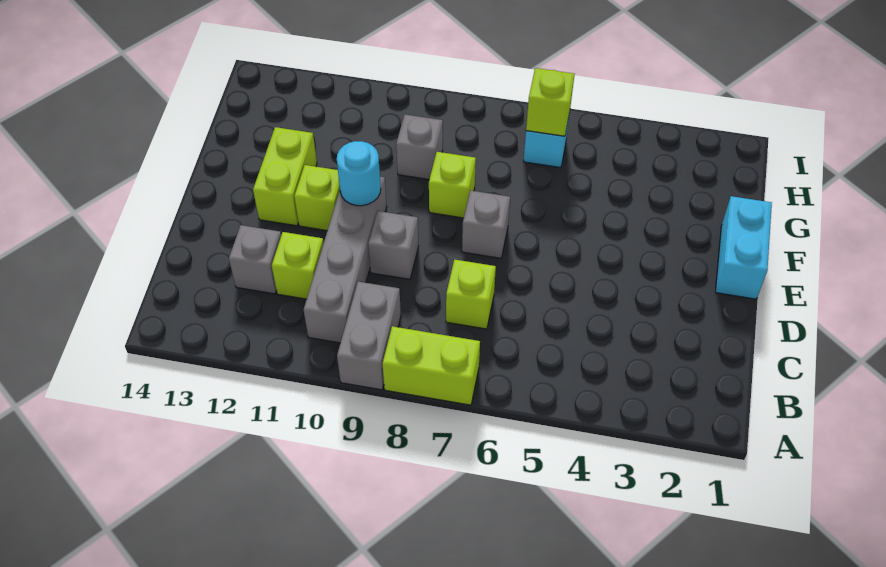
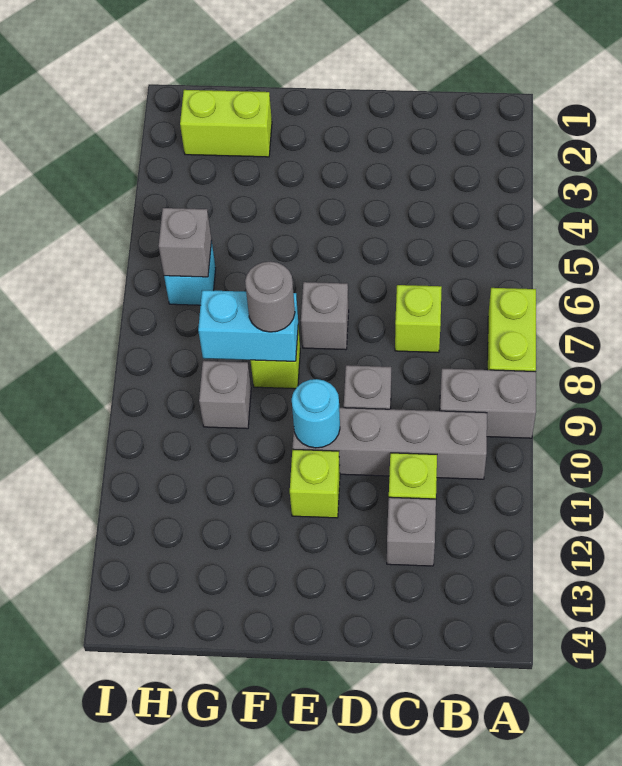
cyan brick E1:F1 level 1 -> cyan brick F8:G8 level 2
lime brick E12:F12 level 1 -> lime brick G2:H2 level 1
none -> grey round brick F8 level 3
lime brick H6 level 2 -> grey brick H6 level 2

